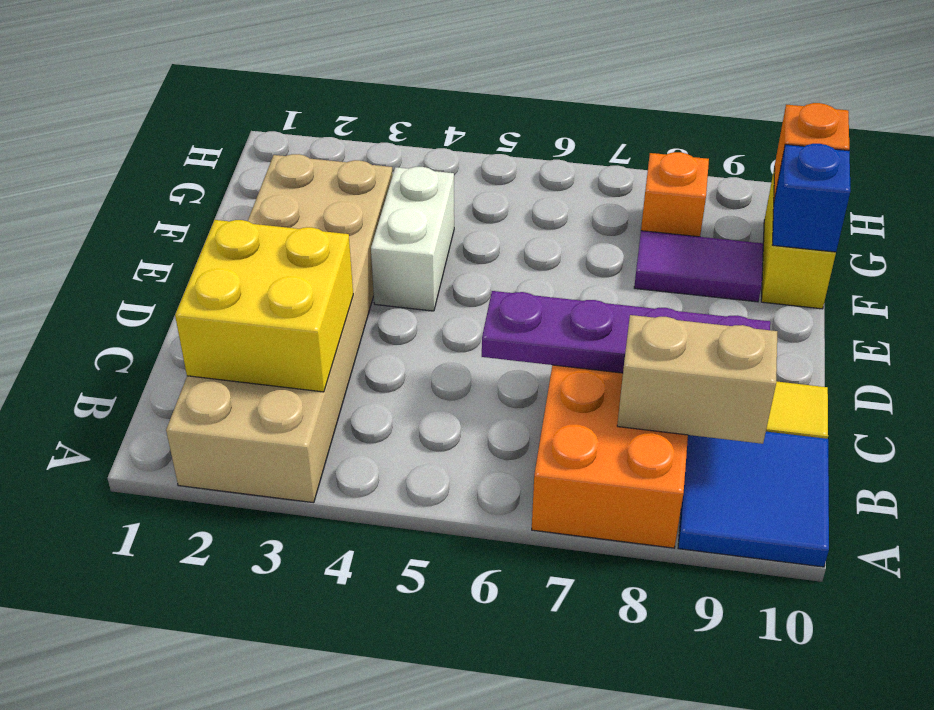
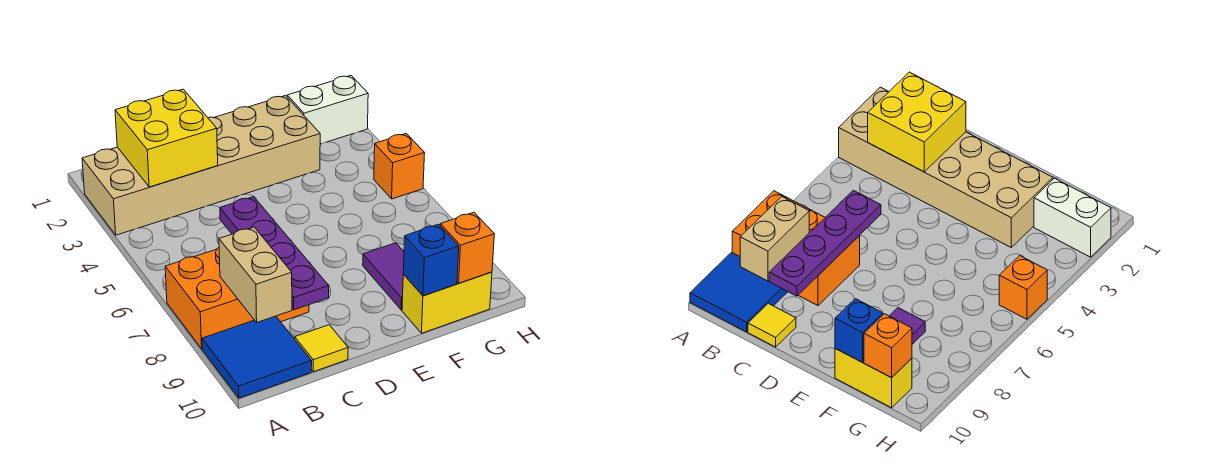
white brick E4:F4 level 1 -> white brick G2:H2 level 1
orange brick G8 level 1 -> orange brick H5 level 1

